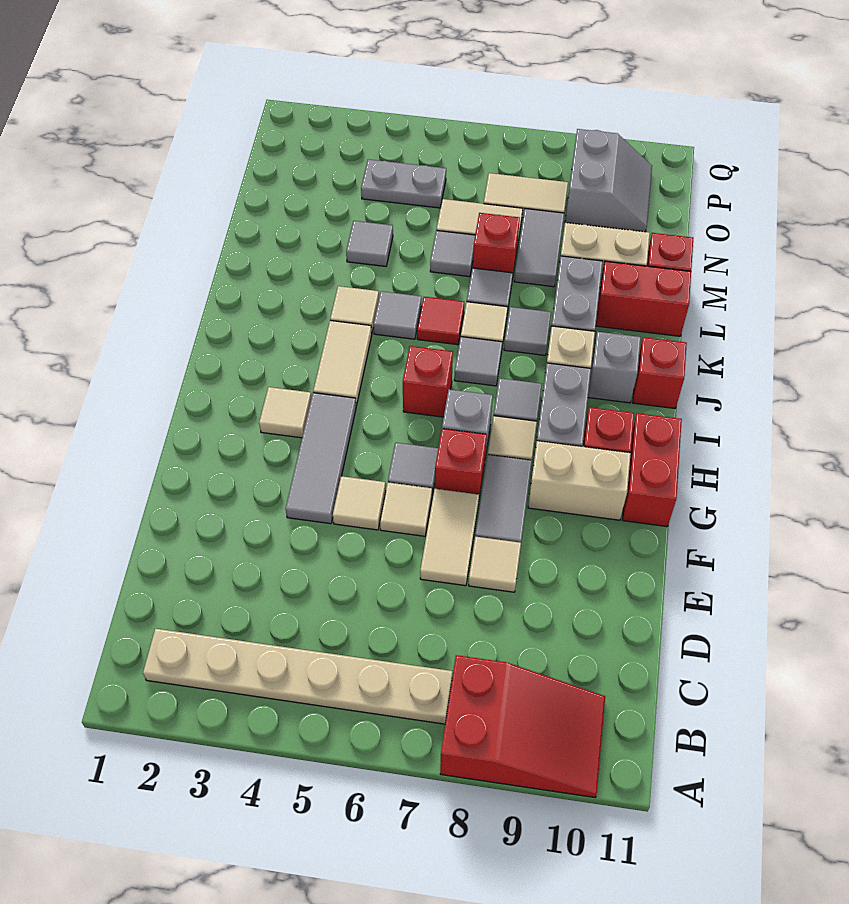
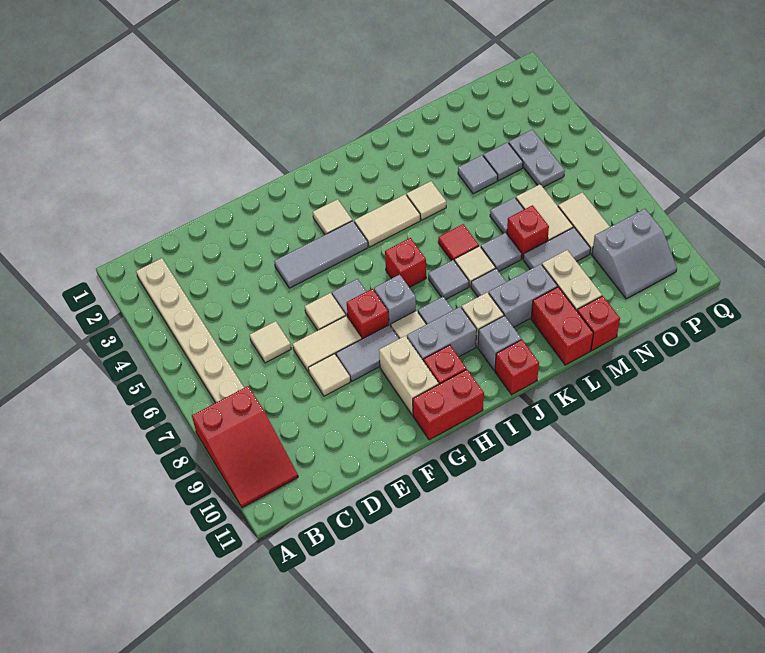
tan tile F5 level 1 -> tan tile D6 level 1
grey tile K5 level 1 -> grey tile N4 level 1

